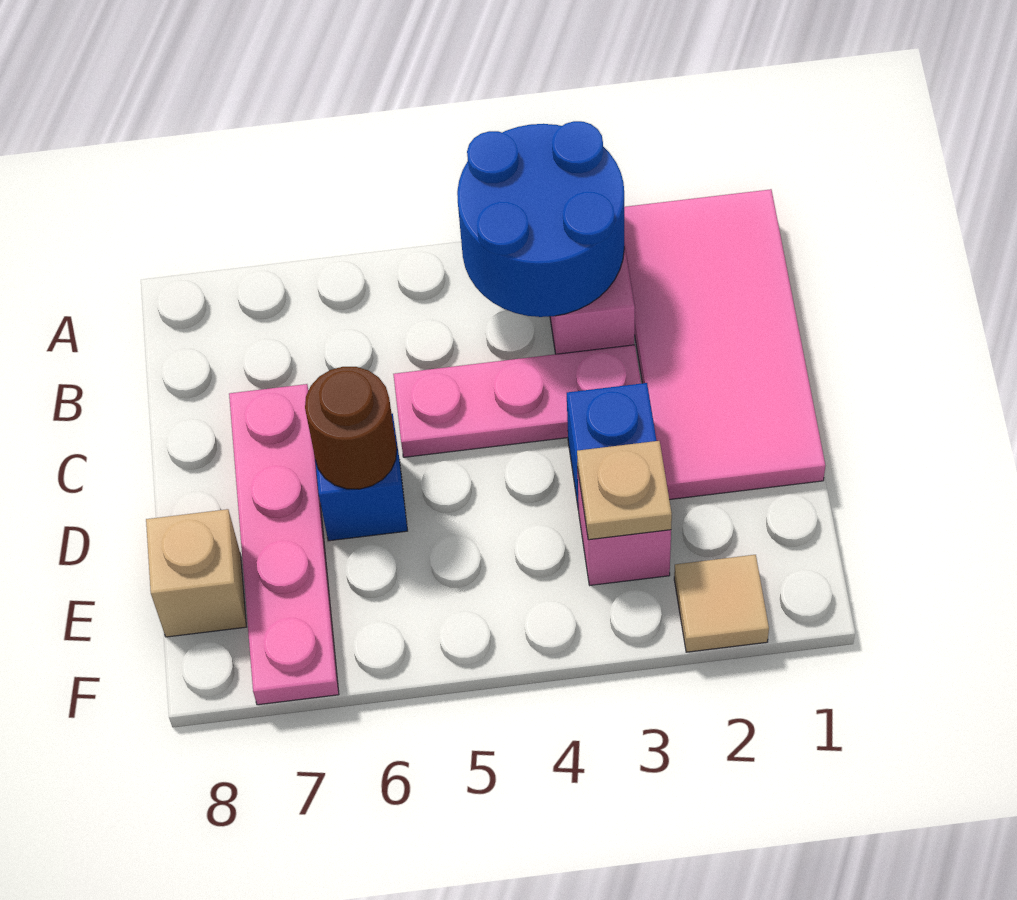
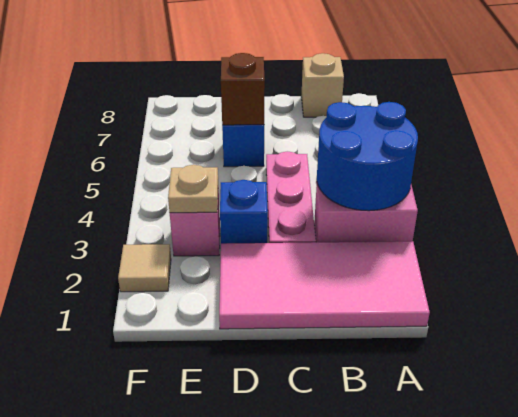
pink plate C7:F7 level 1 -> none
brown round brick D6 level 2 -> brown brick D6 level 2
tan brick E8 level 1 -> tan brick B8 level 1

